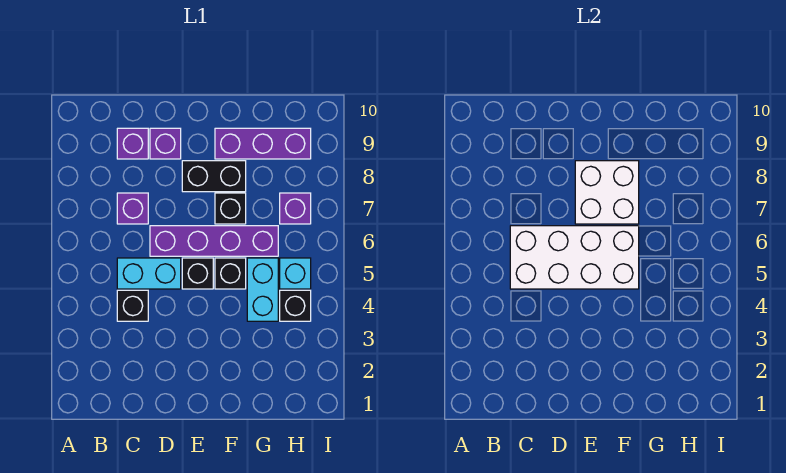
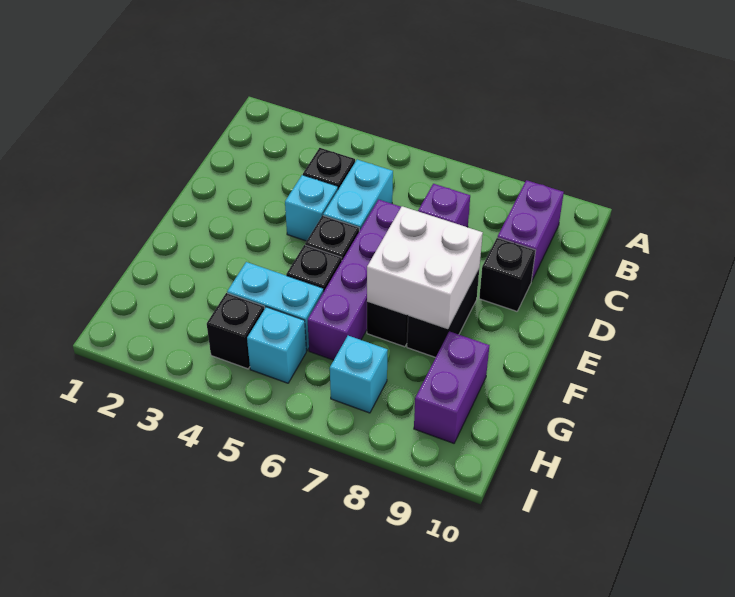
white brick C5:F6 level 2 -> none
purple brick C9 level 1 -> purple brick B9:C9 level 1
none -> cyan brick D4 level 1
purple brick D9 level 1 -> black brick D9 level 1
purple brick F9:H9 level 1 -> purple brick G9:H9 level 1
purple brick H7 level 1 -> cyan brick H7 level 1

